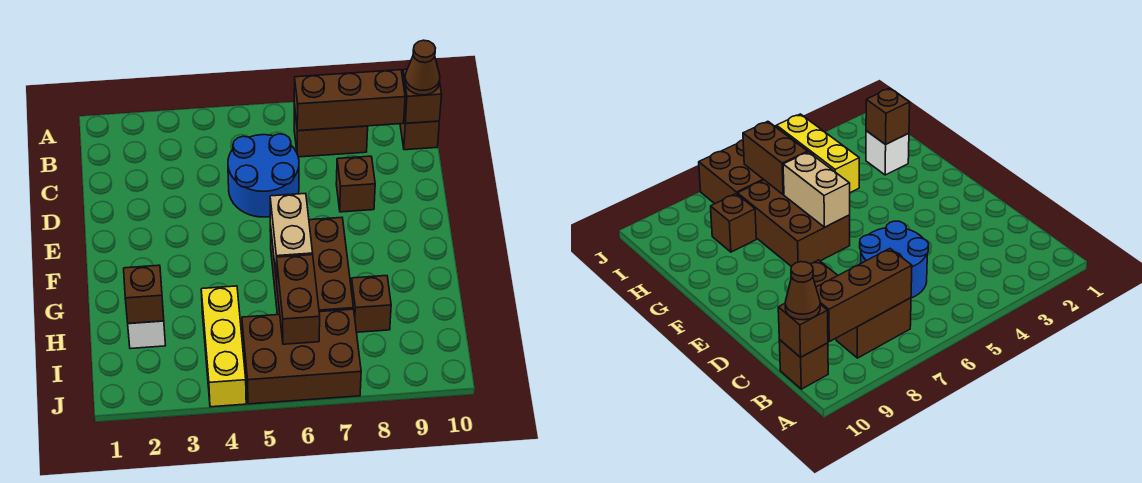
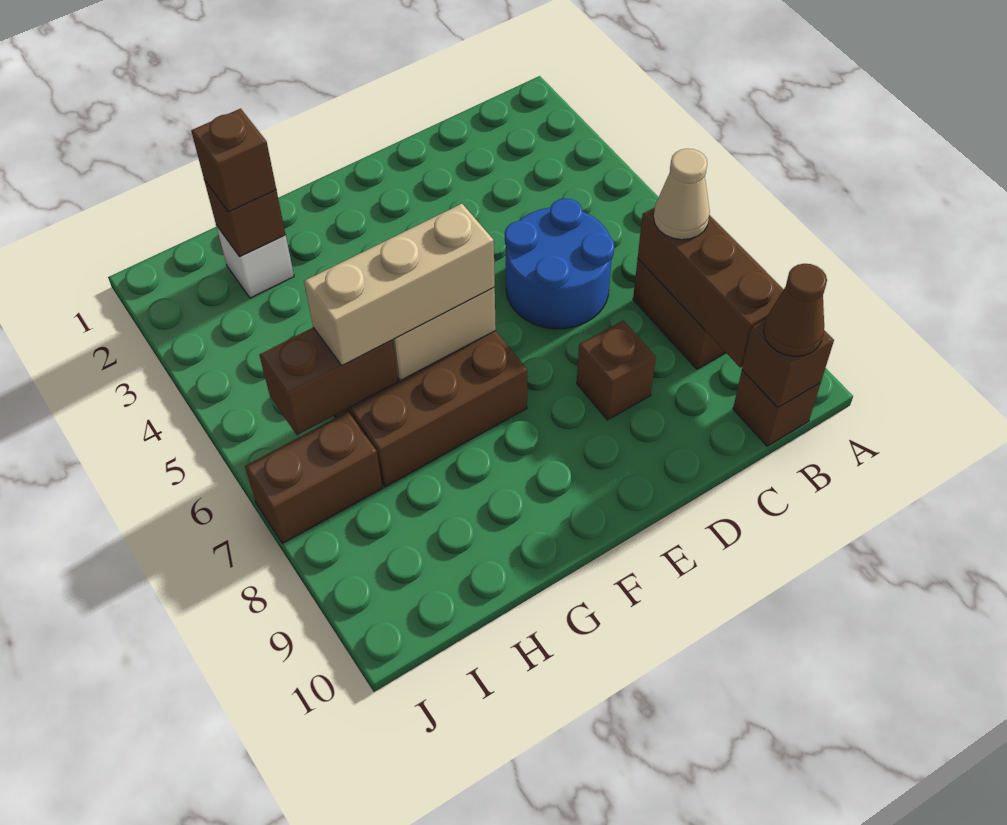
none -> tan cone B7 level 3
none -> tan brick F6:H6 level 3
yellow brick H4:J4 level 1 -> none
brown brick H8 level 1 -> brown brick H2 level 3
brown brick I5:J7 level 1 -> brown brick I7:J7 level 1

